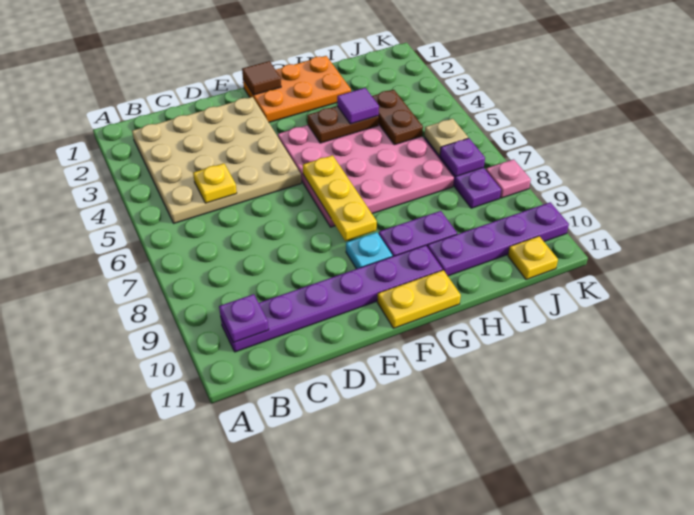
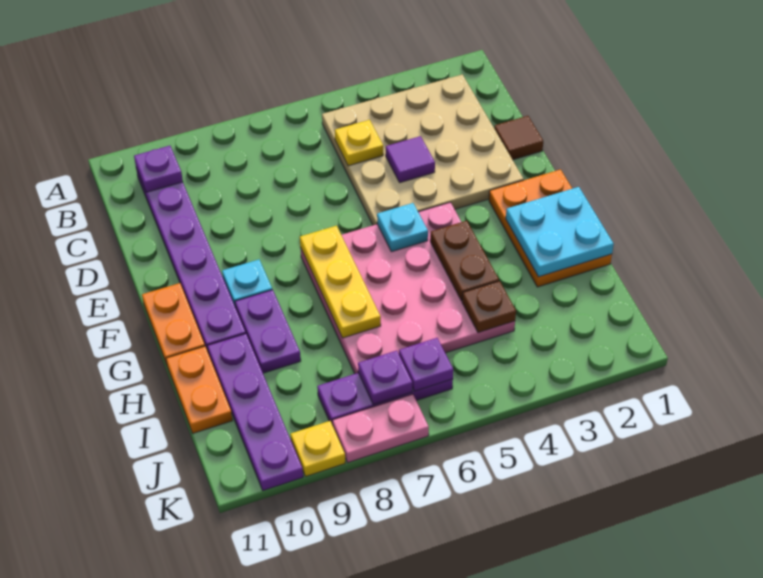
brown tile F1 level 2 -> brown tile D1 level 1
none -> cyan plate F5 level 2
yellow plate F6:F8 level 2 -> yellow plate F7:H7 level 2
yellow plate F11:G11 level 1 -> orange plate F11:G11 level 1
none -> cyan plate G1:H2 level 2
purple tile H4 level 3 -> purple tile D4 level 2
none -> orange plate H11:I11 level 1
brown plate I4:I5 level 2 -> brown plate I4 level 2
tan plate J6 level 2 -> purple plate J6 level 2
yellow plate J11 level 1 -> yellow plate K9 level 1
pink plate K8 level 1 -> pink plate K7:K8 level 1

